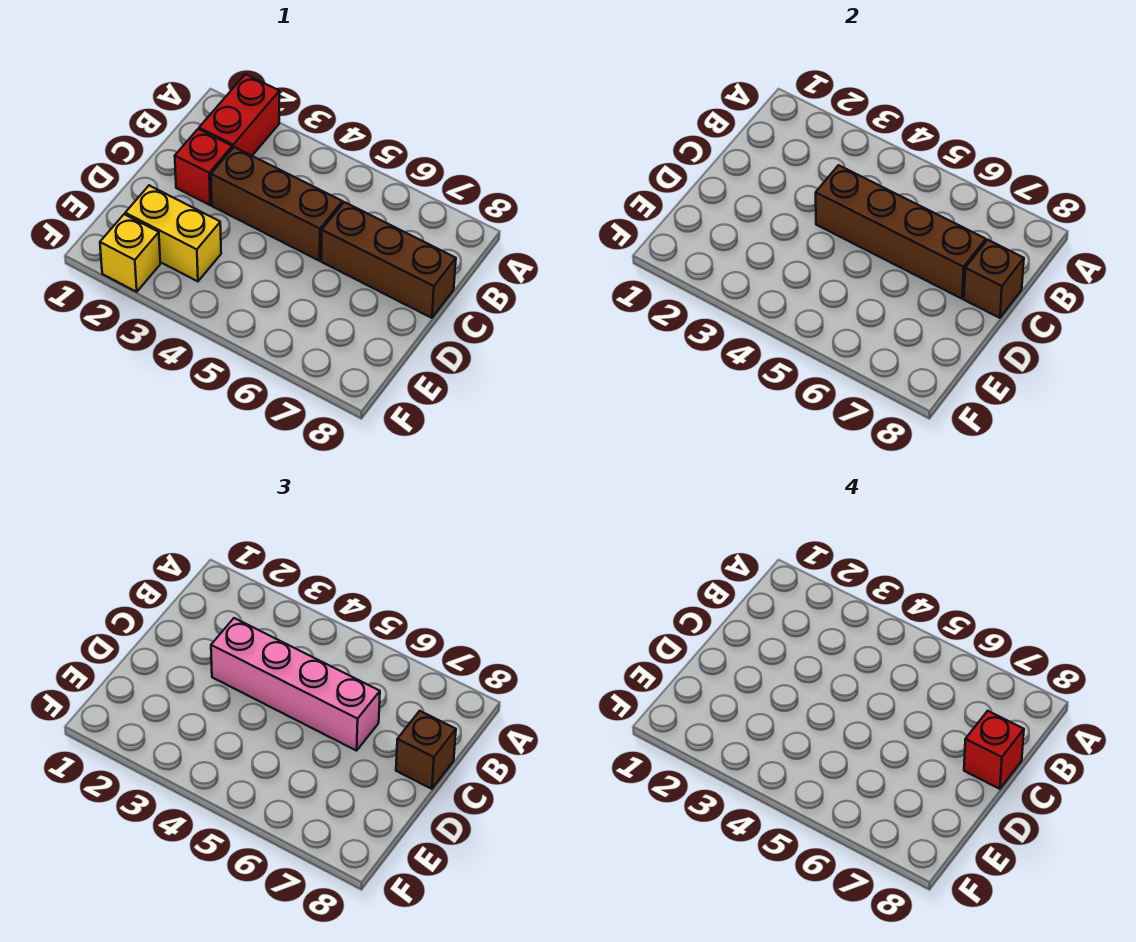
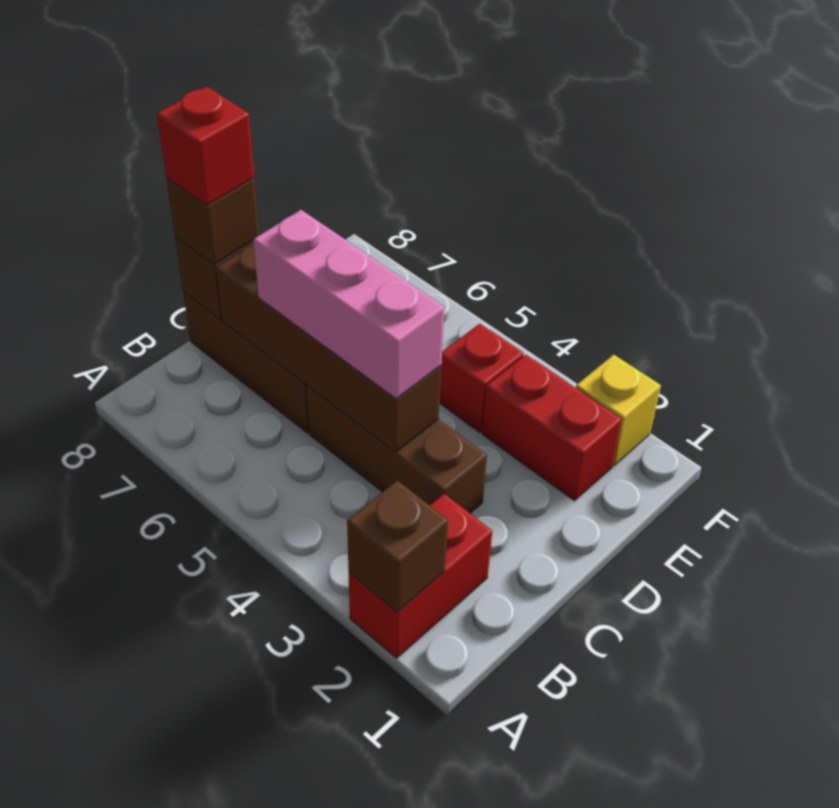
none -> brown brick A2 level 2
red brick C2 level 1 -> red brick E4 level 1
pink brick C3:C6 level 3 -> pink brick C4:C6 level 3
yellow brick E2:E3 level 1 -> red brick E2:E3 level 1

